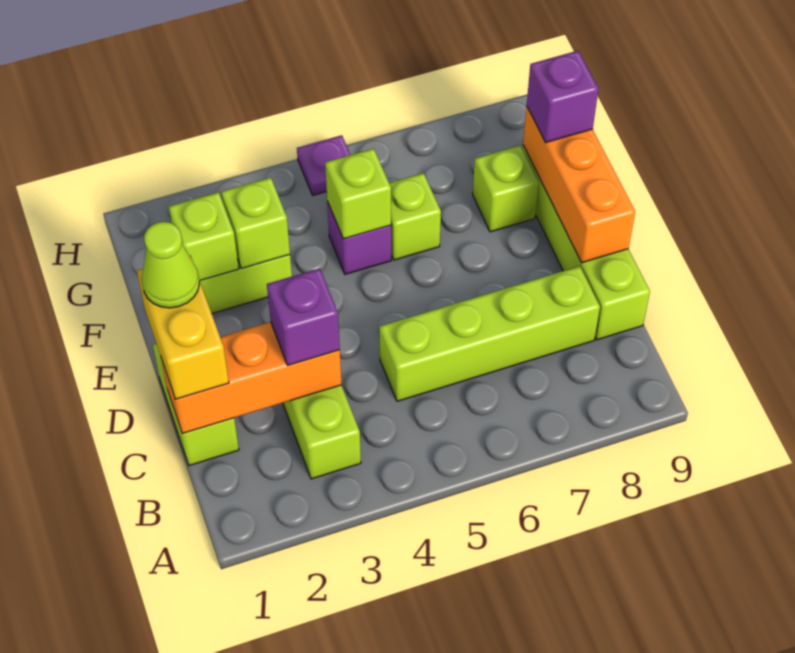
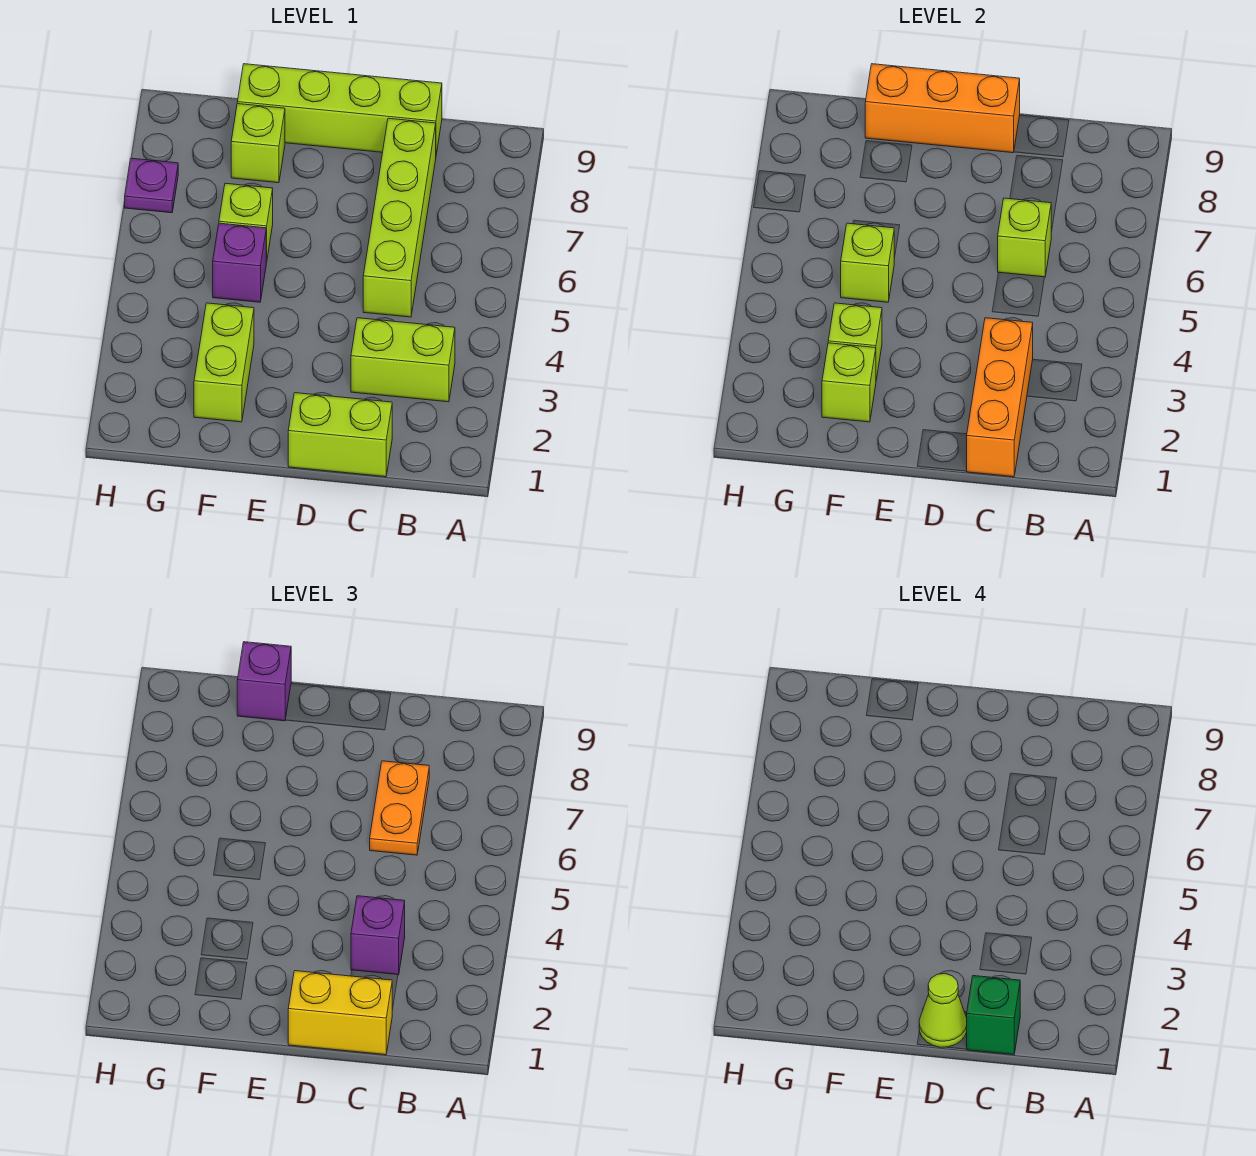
none -> green brick C1 level 4
none -> lime brick C6 level 2
none -> orange plate C6:C7 level 3
purple plate H5 level 1 -> purple plate H7 level 1

